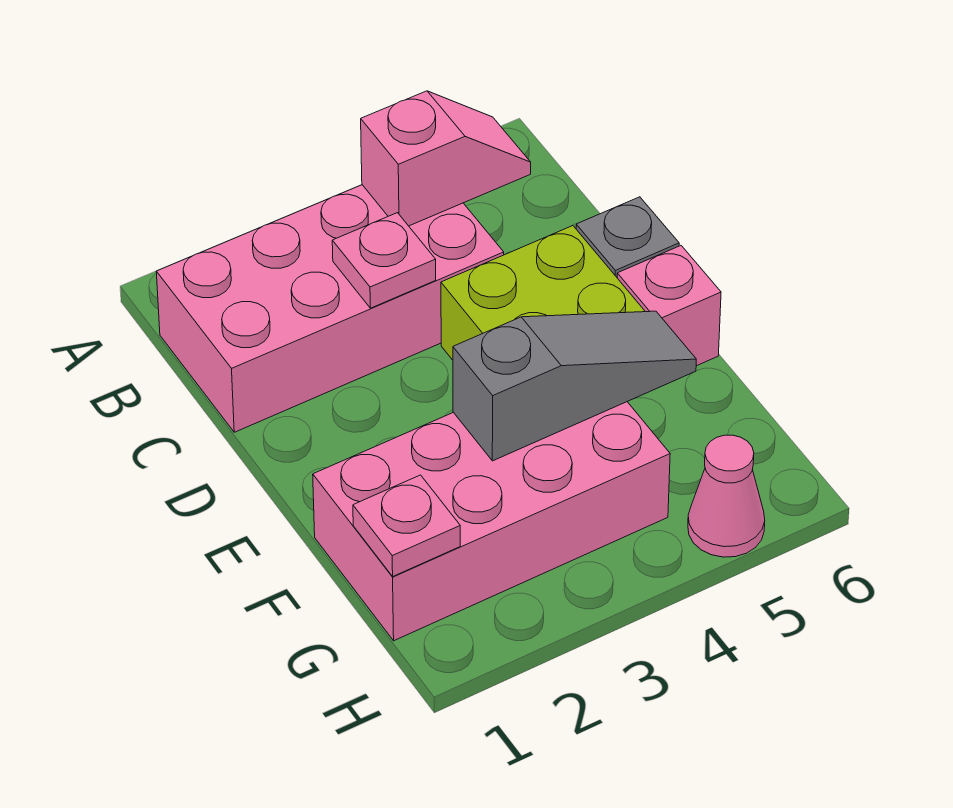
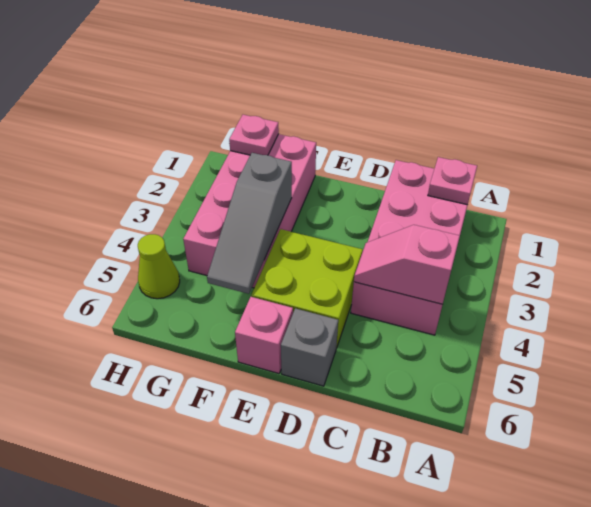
pink slope B4:B5 level 2 top 4 -> pink slope B4:C4 level 2 top B
pink plate C3 level 2 -> pink plate B1 level 2
pink cone H5 level 1 -> lime cone H5 level 1

